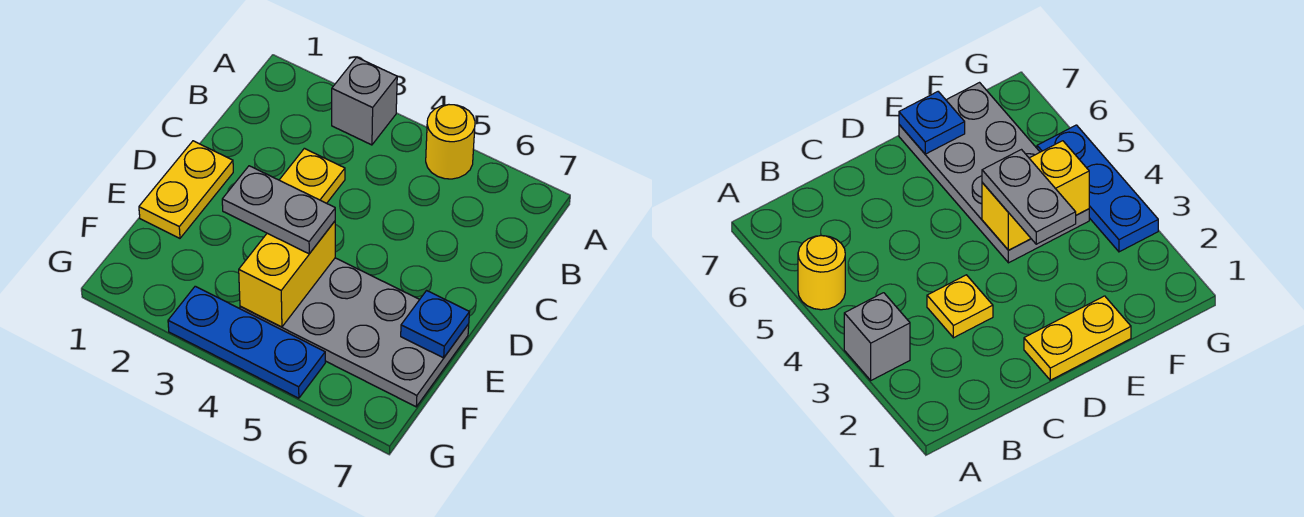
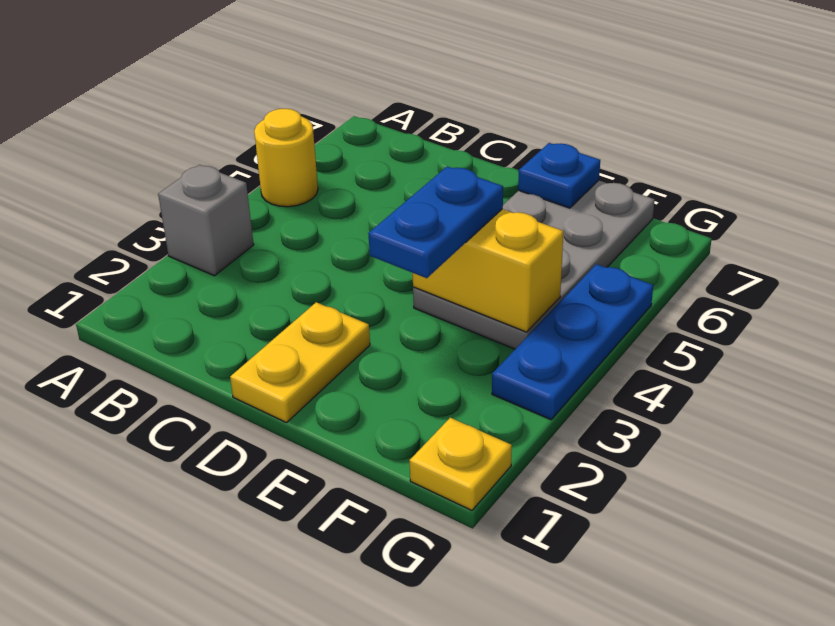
yellow plate C3 level 1 -> yellow plate G1 level 1
yellow plate D1:E1 level 1 -> yellow plate D1:D2 level 1
grey plate E3:E4 level 3 -> blue plate E3:E4 level 3

